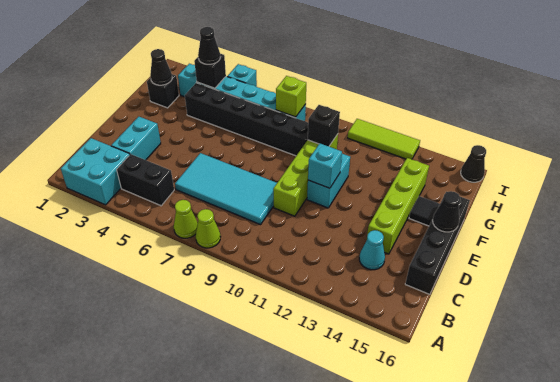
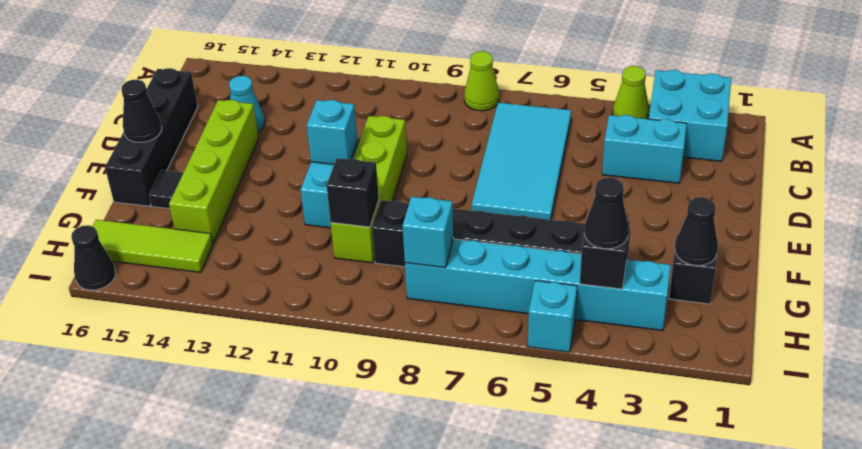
lime cone A7 level 1 -> lime cone A4 level 1
black brick B4:B5 level 1 -> none
cyan brick C3:D3 level 1 -> cyan brick C3:C4 level 1
cyan tile C6:D9 level 1 -> cyan tile B6:E7 level 1
lime brick H8 level 2 -> cyan brick H8 level 2
lime tile I11:I13 level 1 -> lime tile H14:H16 level 1

